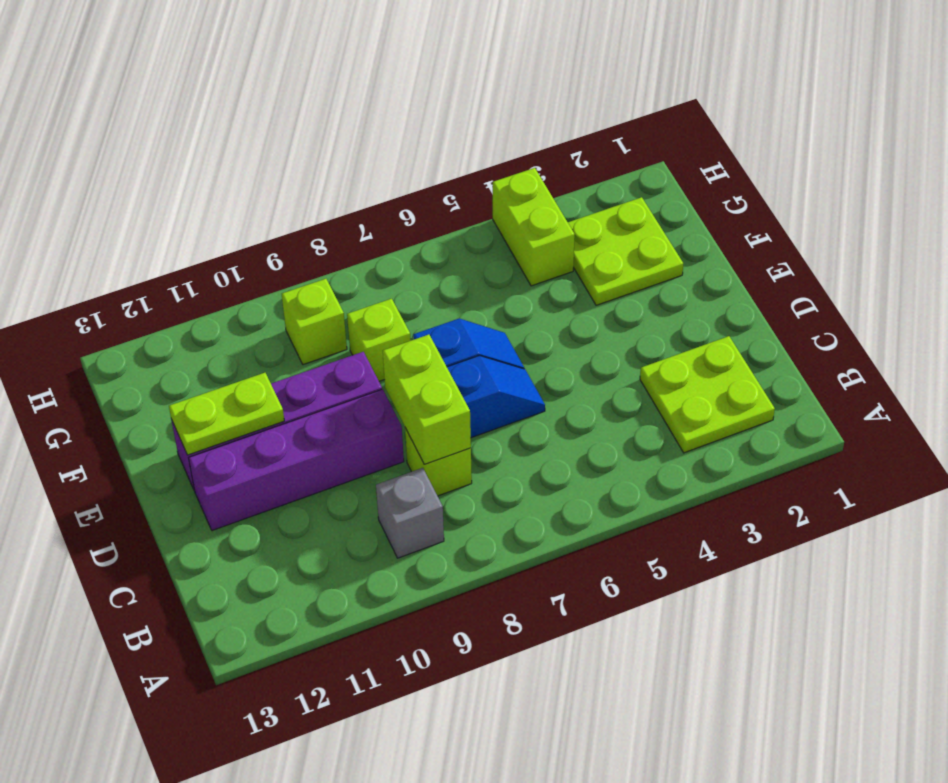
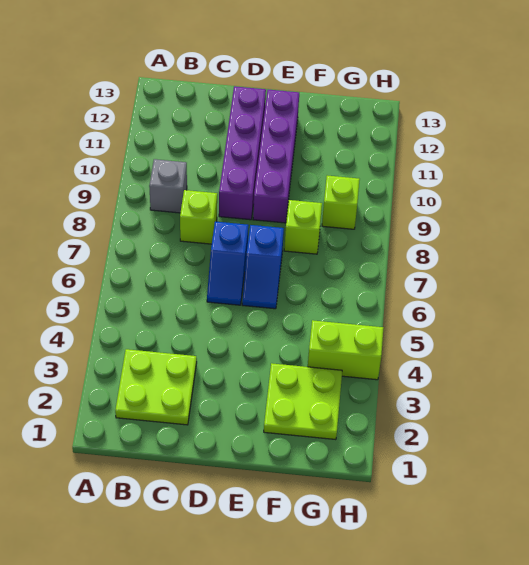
lime brick C8:D8 level 2 -> none
lime plate E11:E12 level 2 -> none

